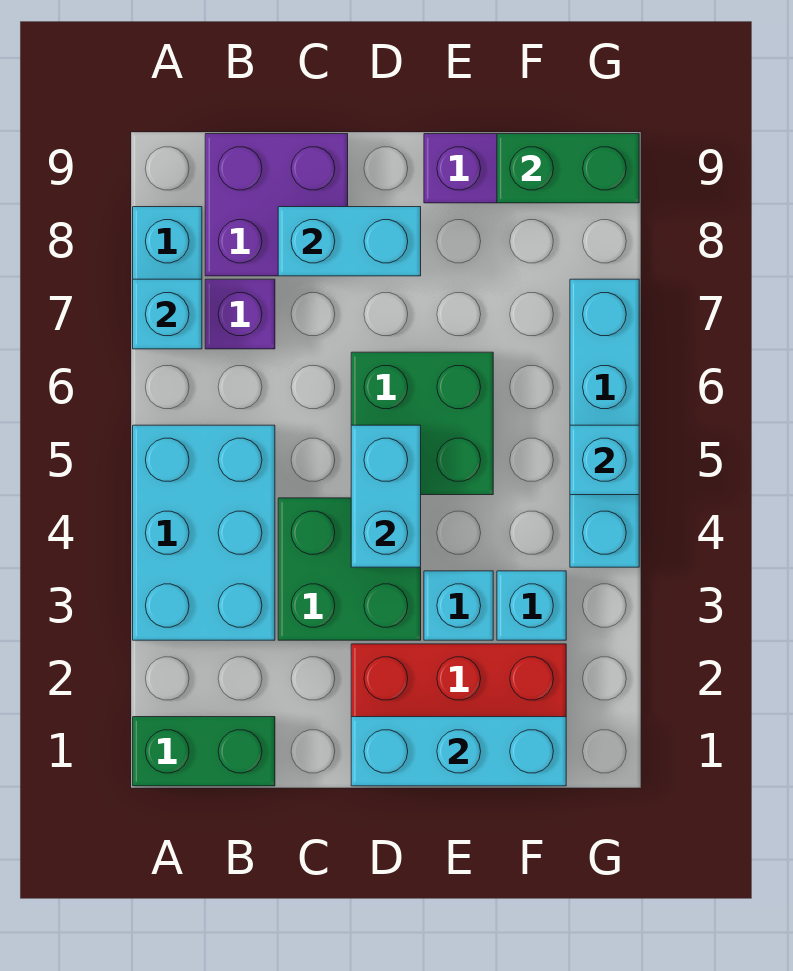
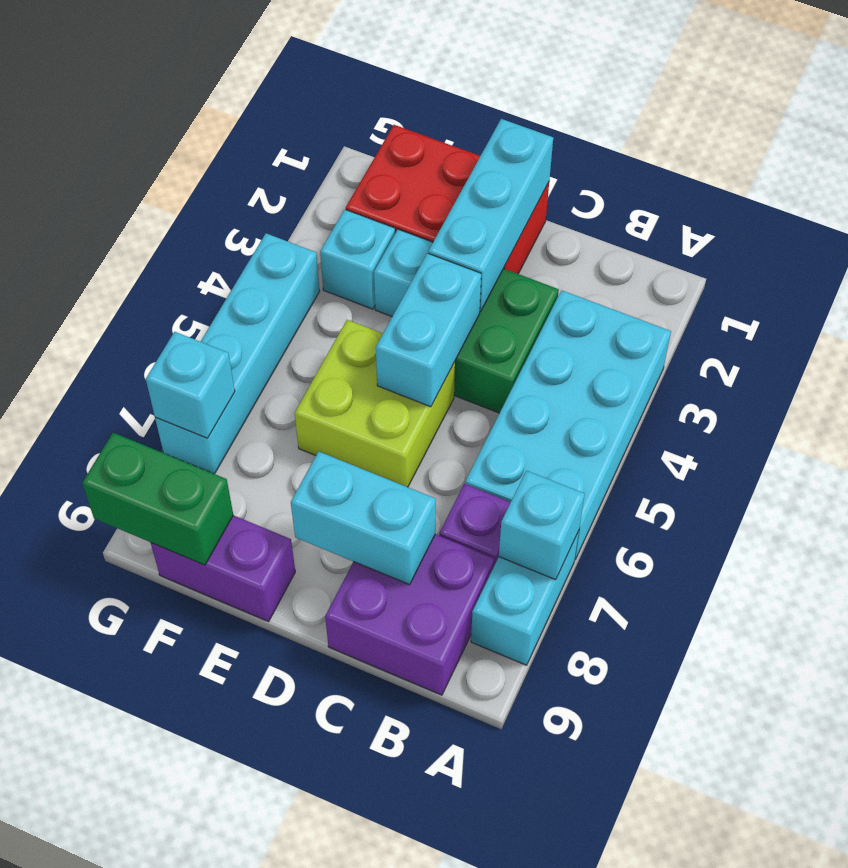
green brick A1:B1 level 1 -> none
cyan brick A3:B5 level 1 -> cyan brick A3:B6 level 1
cyan brick D1:F1 level 2 -> cyan brick D1:D3 level 2
green brick D5:E6 level 1 -> lime brick D5:E6 level 1
cyan brick G5 level 2 -> cyan brick G7 level 2

